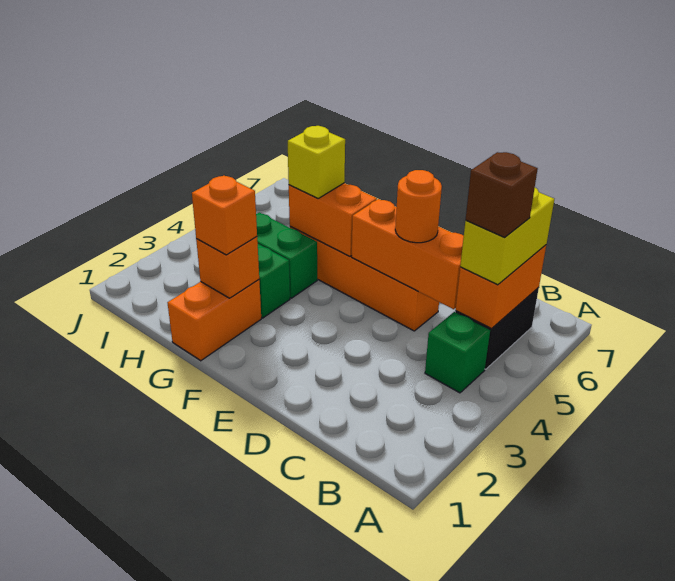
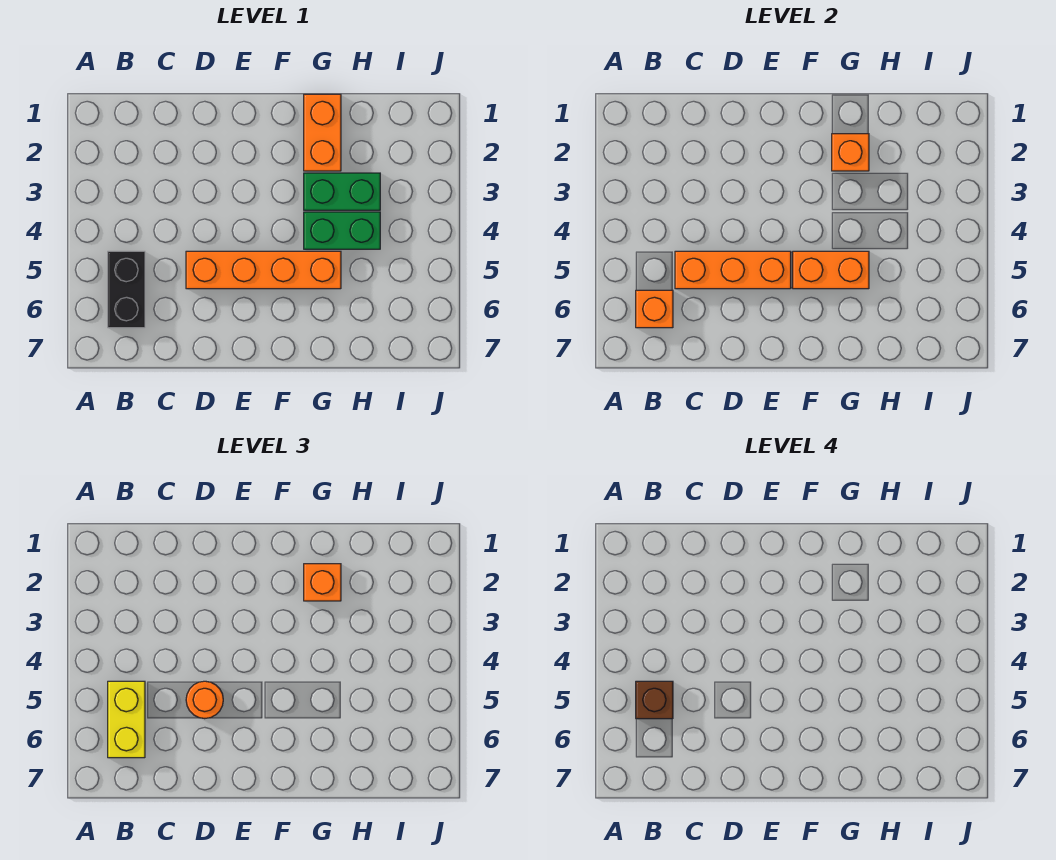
green brick B4 level 1 -> none
orange brick B5:B6 level 2 -> orange brick B6 level 2
yellow brick G5 level 3 -> none

